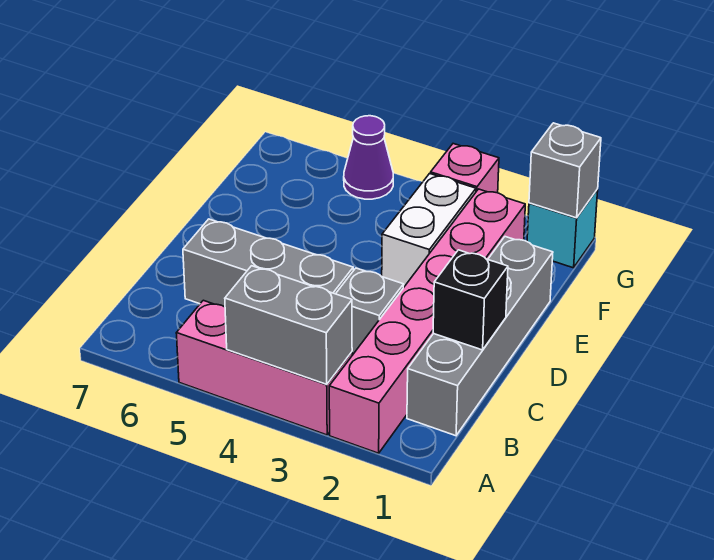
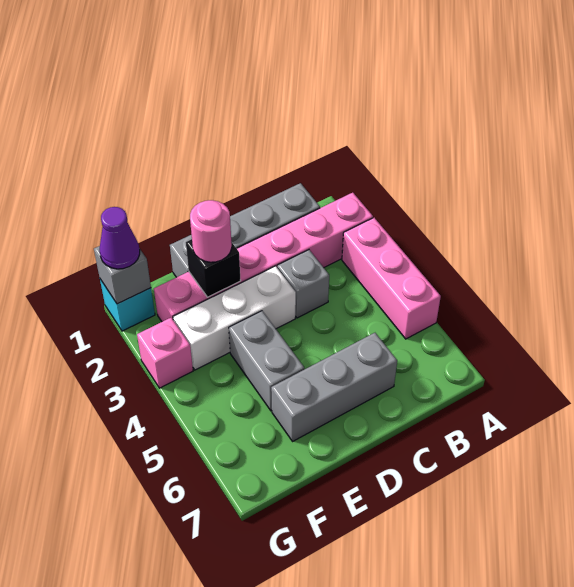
grey brick A3:A4 level 2 -> grey brick E4:E5 level 1
black brick C1 level 2 -> black brick E2 level 2
grey brick C4:C6 level 1 -> grey brick C6:E6 level 1
none -> pink round brick E2 level 3
white brick E3:F3 level 1 -> white brick D3:F3 level 1
purple cone G5 level 1 -> purple cone G1 level 3

